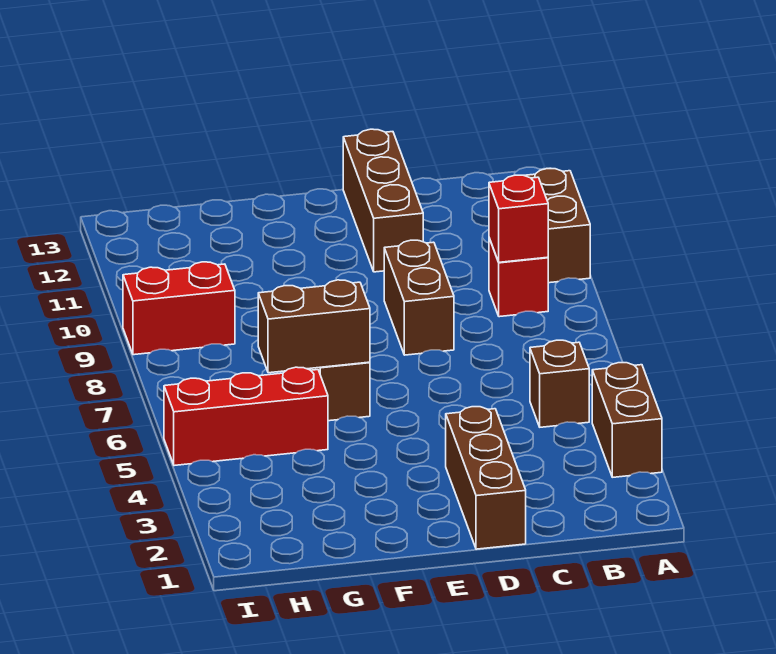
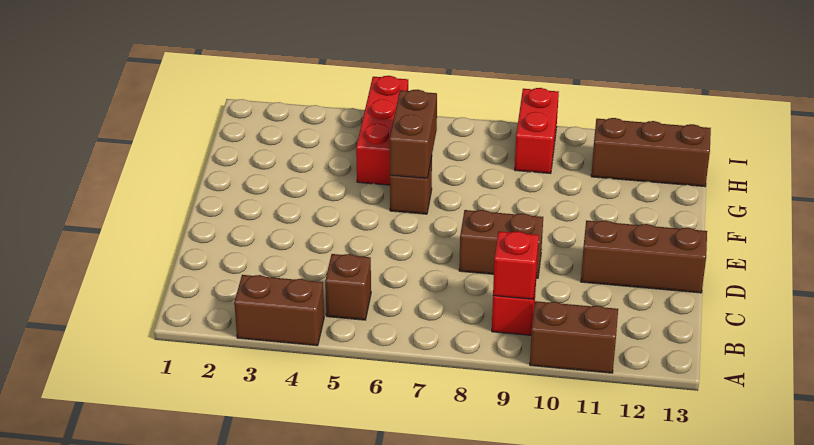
brown brick D1:D3 level 1 -> brown brick H11:H13 level 1

